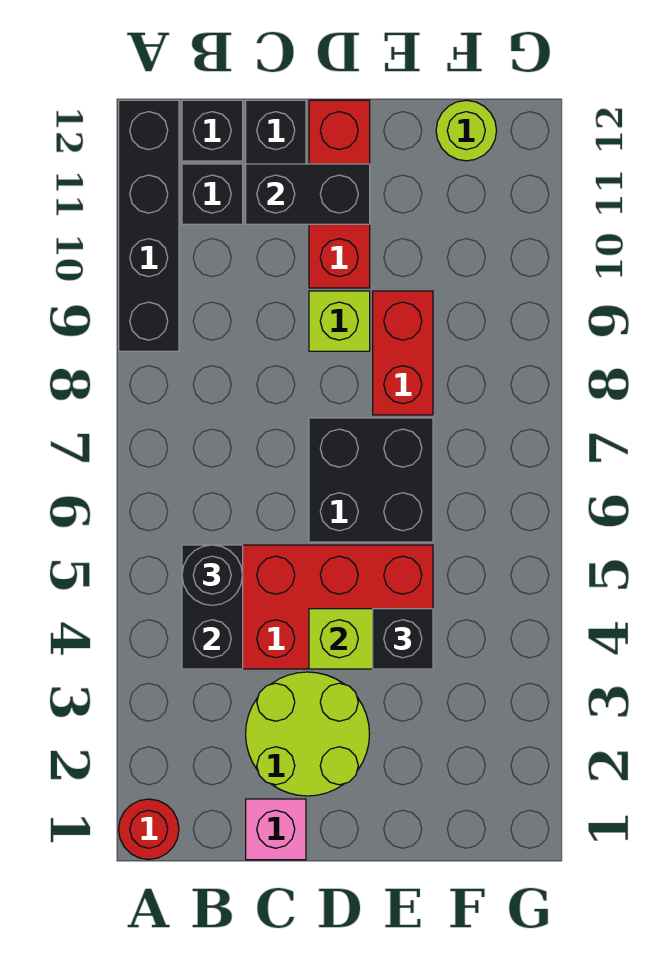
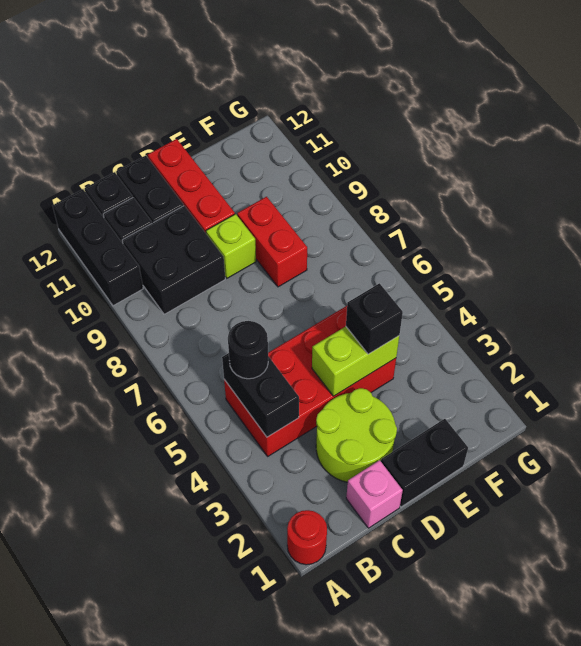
black brick A9:A12 level 1 -> black brick A10:A12 level 1
black brick C11:D11 level 2 -> black brick D1:E1 level 1
black brick D6:E7 level 1 -> black brick B9:C10 level 1
lime round brick F12 level 1 -> none

